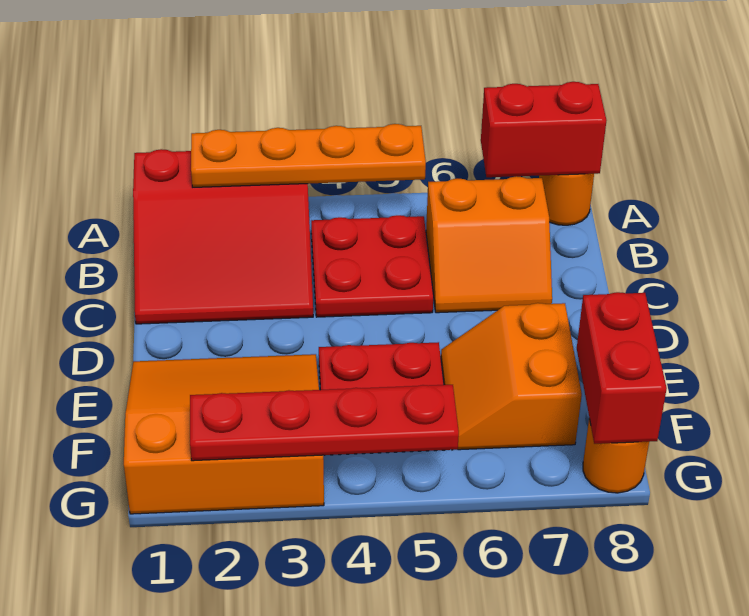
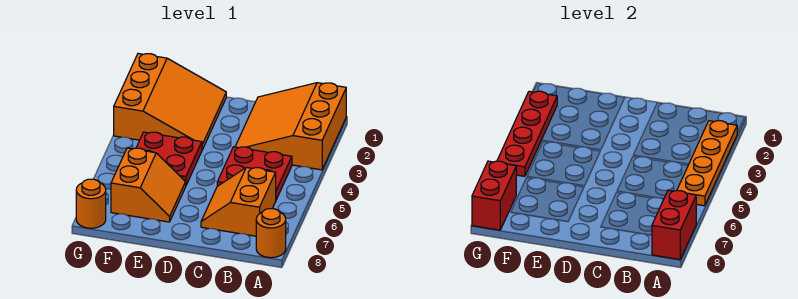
red slope A1:C3 level 1 top A -> orange slope A1:C3 level 1 top A
orange slope E6:F7 level 1 top 7 -> orange slope E6:F7 level 1 top F
red brick F8:G8 level 2 -> red brick G7:G8 level 2

